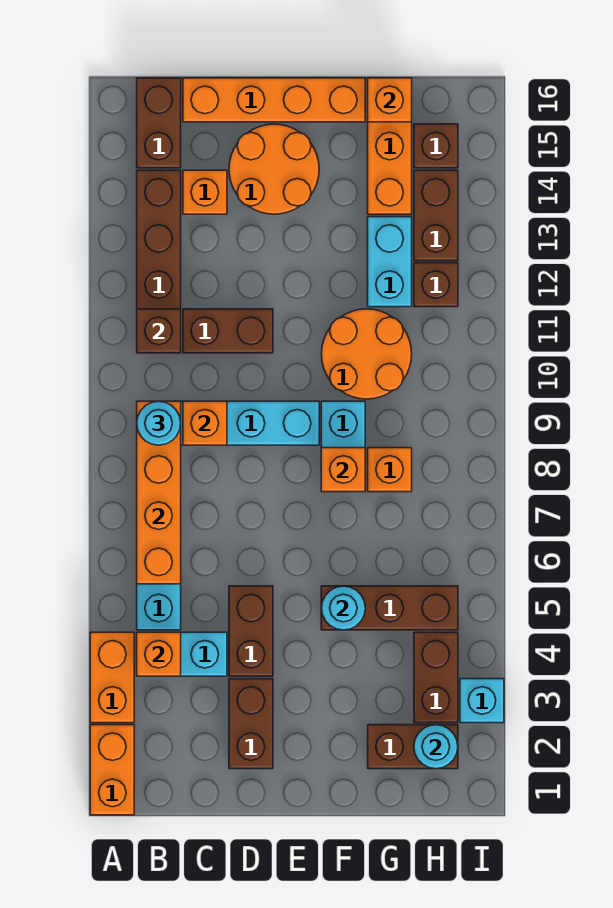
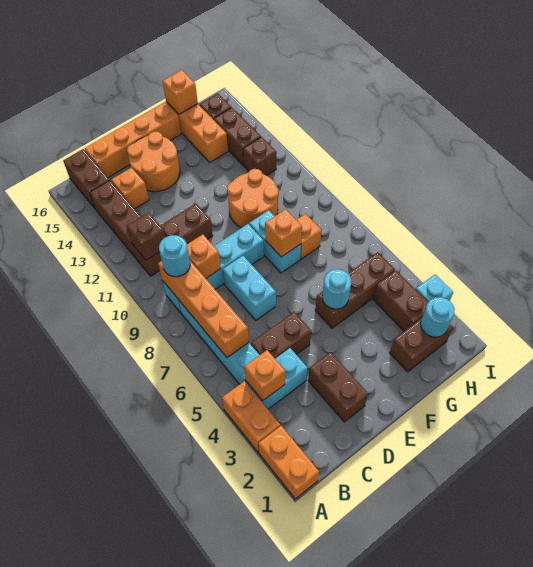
brown brick D4:D5 level 1 -> brown brick C5:D5 level 1
cyan brick G12:G13 level 1 -> cyan brick D7:D8 level 1

